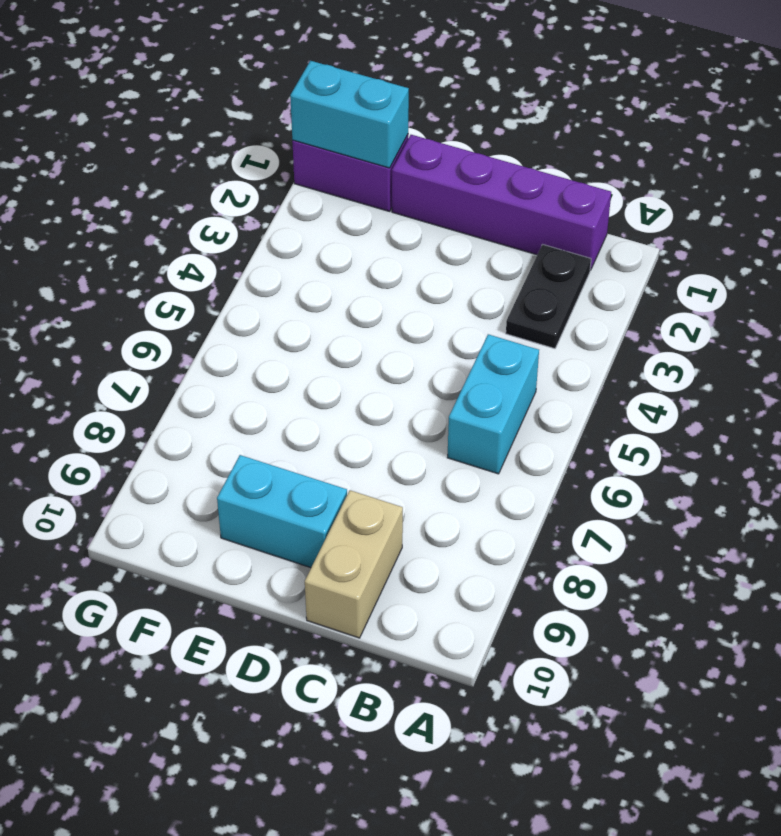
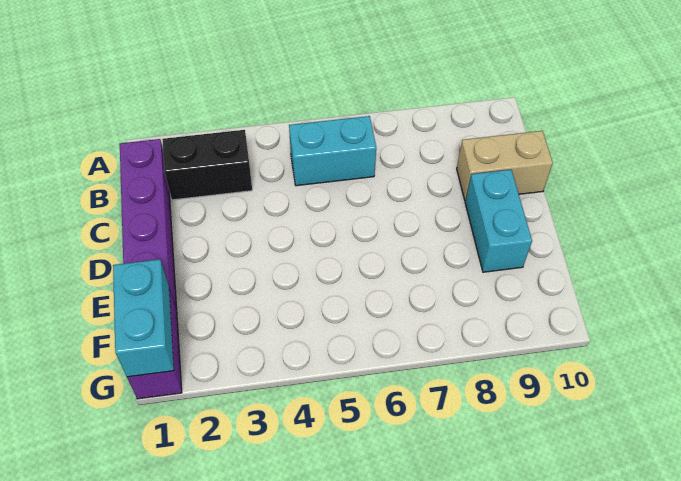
black plate B2:B3 level 1 -> black brick B2:B3 level 1

